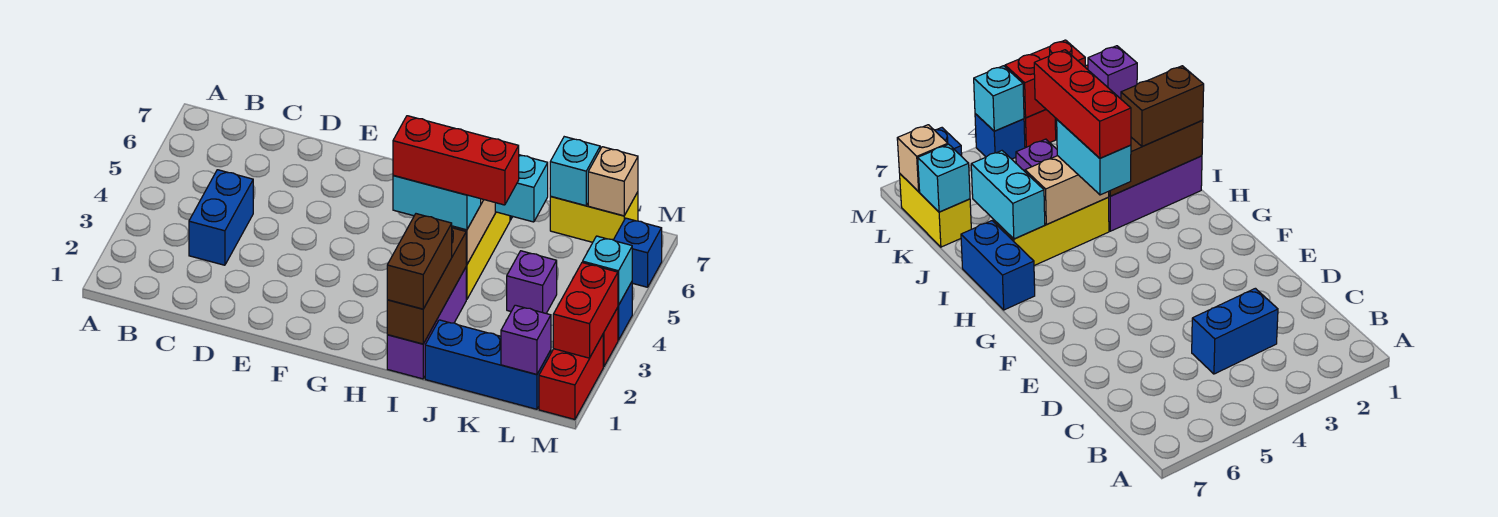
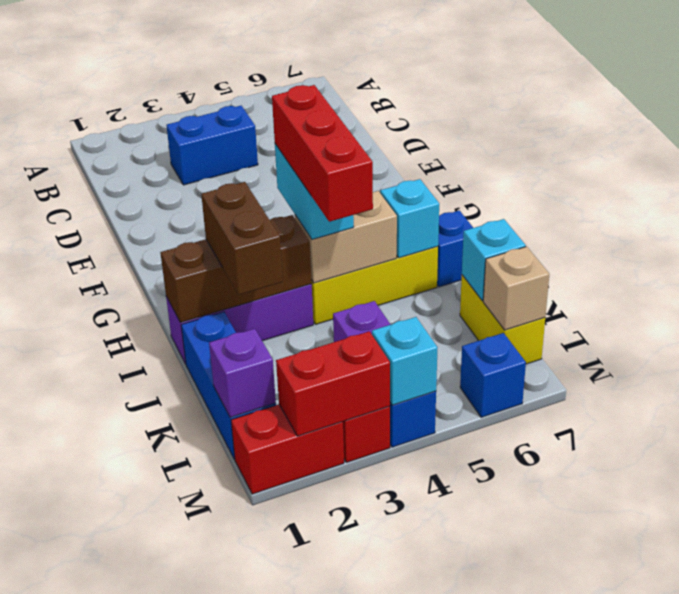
blue brick H7:I7 level 1 -> blue brick I7 level 1
brown brick I1:I2 level 3 -> brown brick I2:J2 level 3
cyan brick I6:J6 level 2 -> cyan brick I6 level 2

